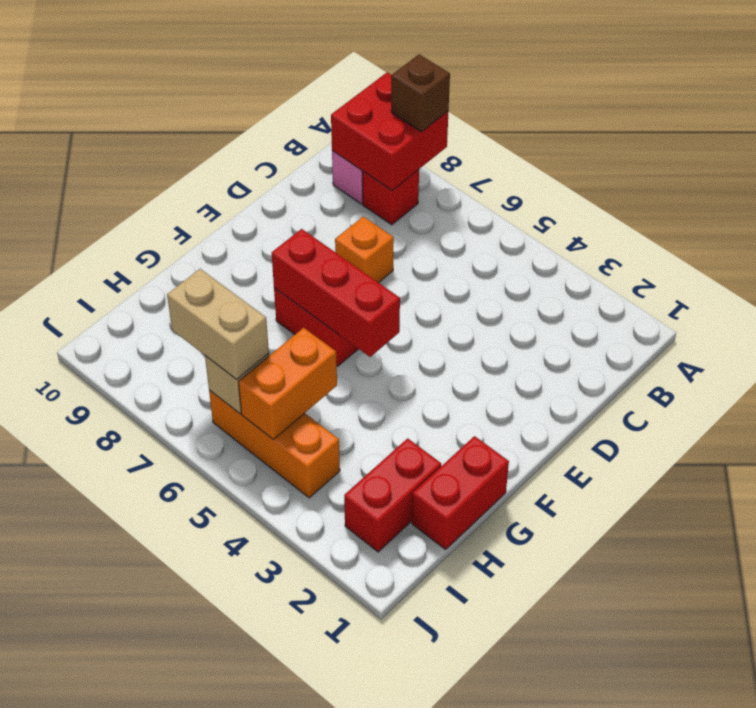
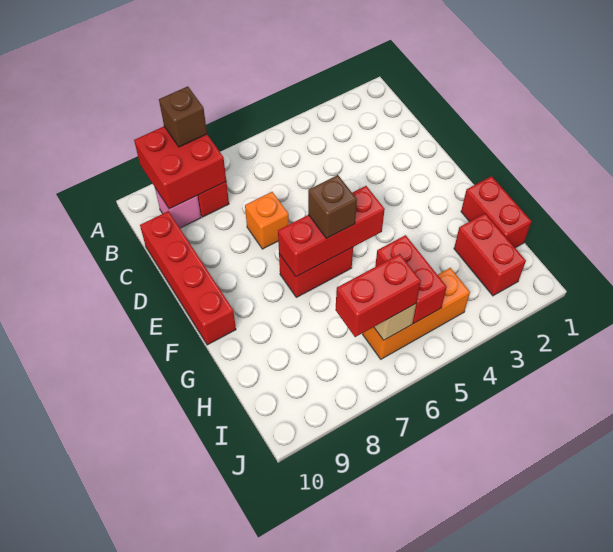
none -> red brick C10:F10 level 1
none -> brown brick F6 level 3
orange brick H5:I5 level 2 -> red brick H5:I5 level 2
tan brick I6:I7 level 3 -> red brick I6:I7 level 3

